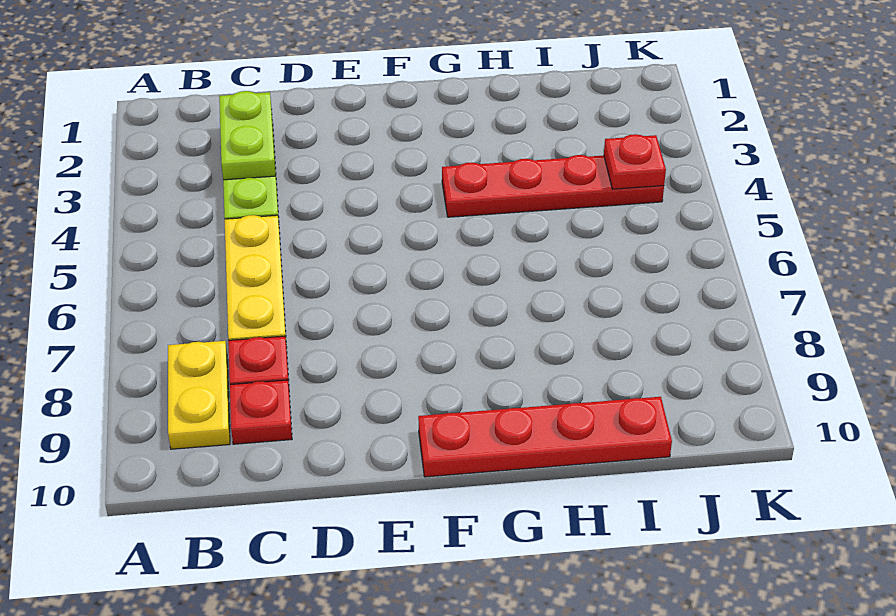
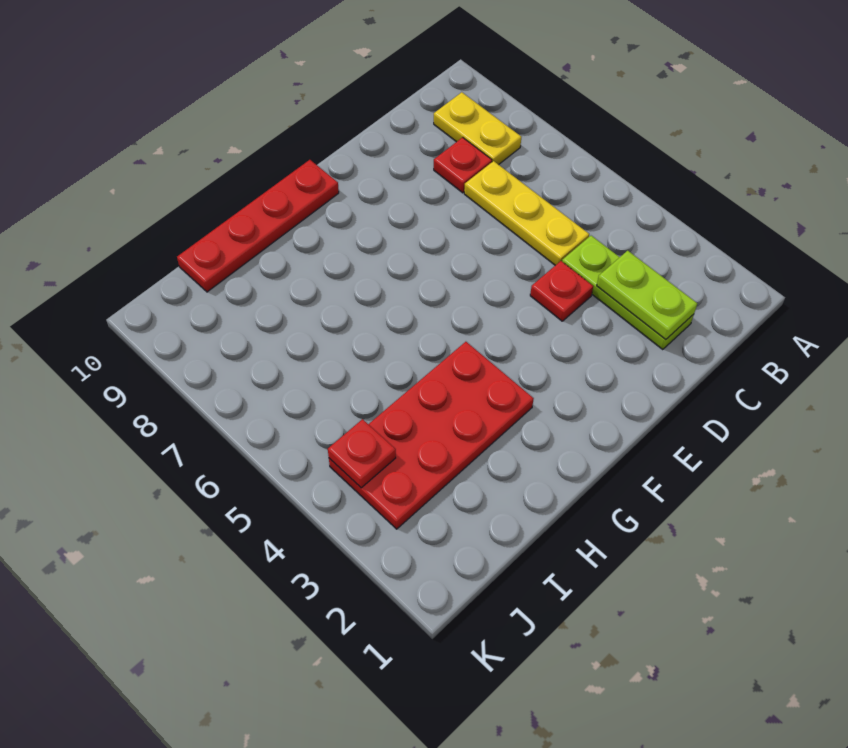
red plate C9 level 1 -> red plate D4 level 1
red plate G4:J4 level 1 -> red plate G3:J4 level 1

